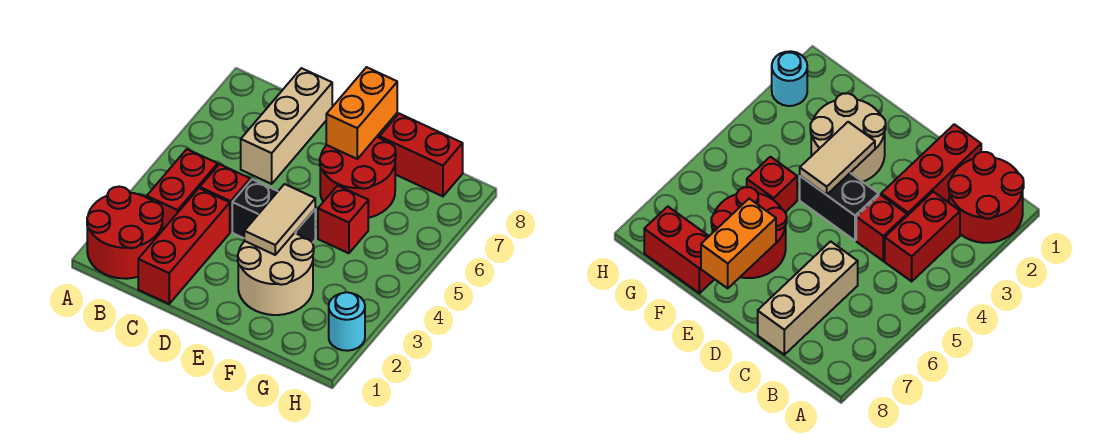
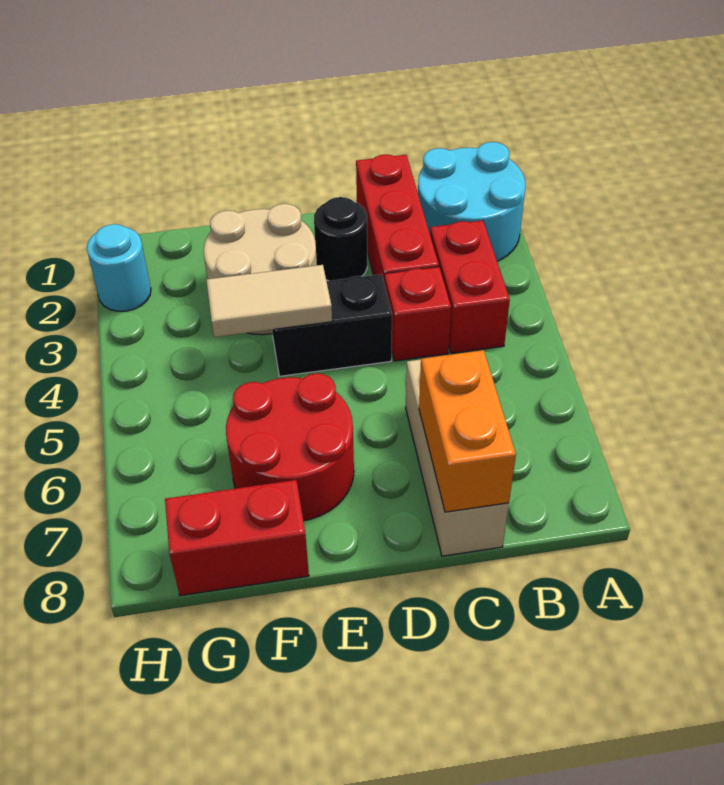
red round brick A1:B2 level 1 -> cyan round brick A1:B2 level 1
none -> black round brick D2 level 1
tan tile E3:E4 level 2 -> tan tile E4:F4 level 2
orange brick E7:E8 level 2 -> orange brick C7:C8 level 2
red brick F5 level 1 -> none

